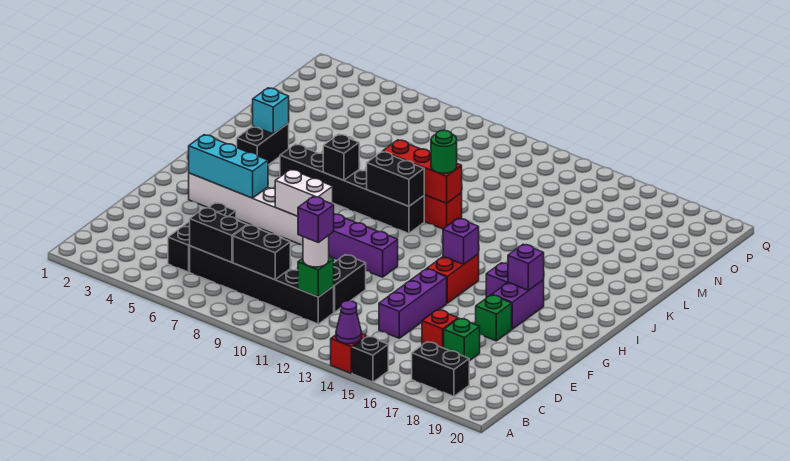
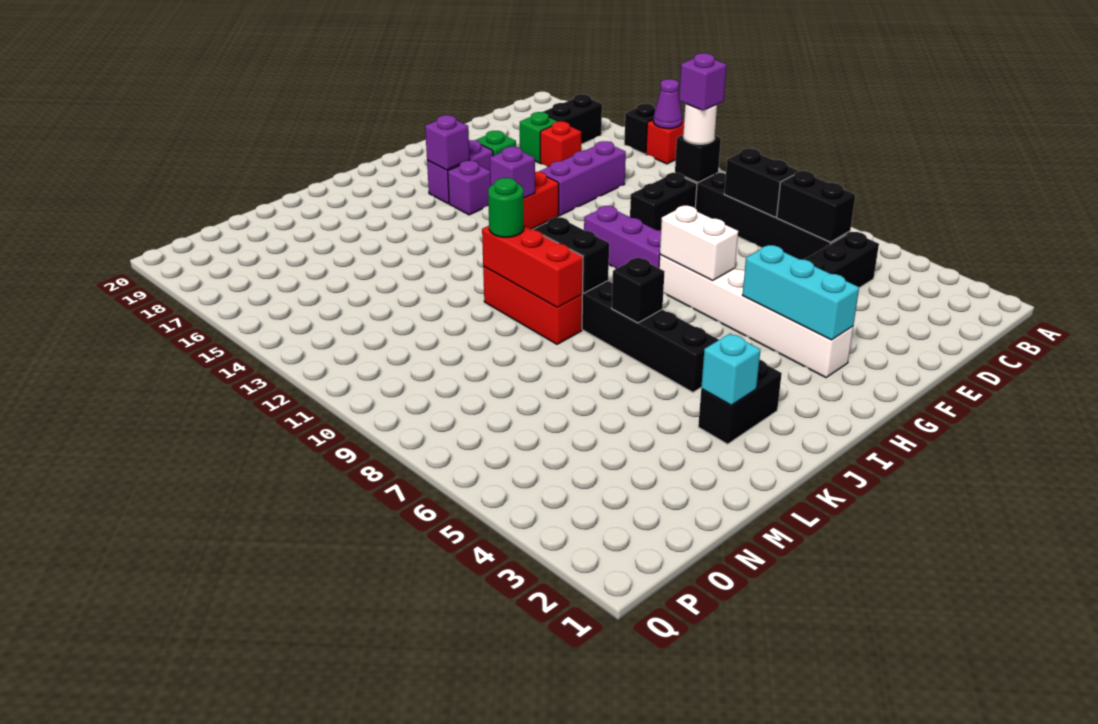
black brick B17:B18 level 1 -> black brick B17:C17 level 1
green brick C11 level 2 -> black brick C11 level 2

